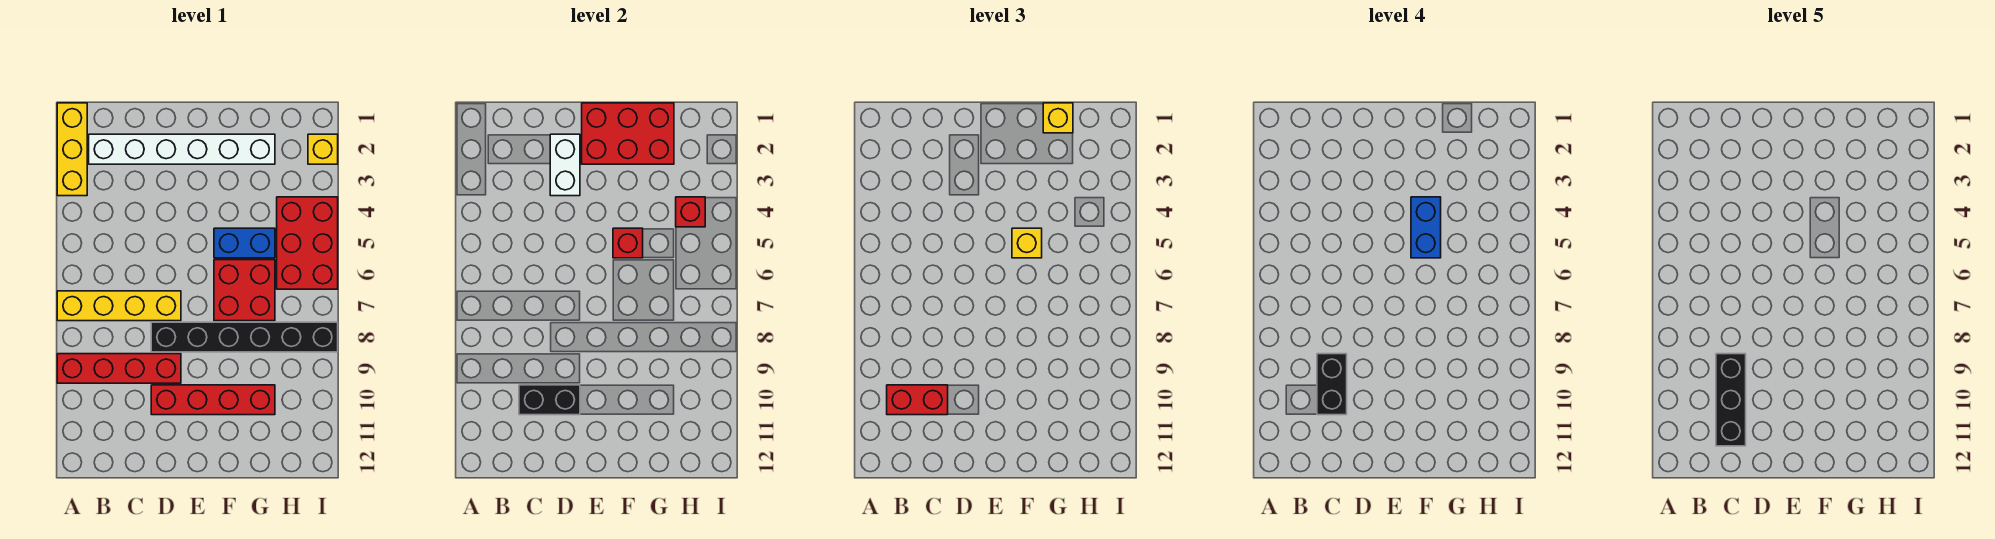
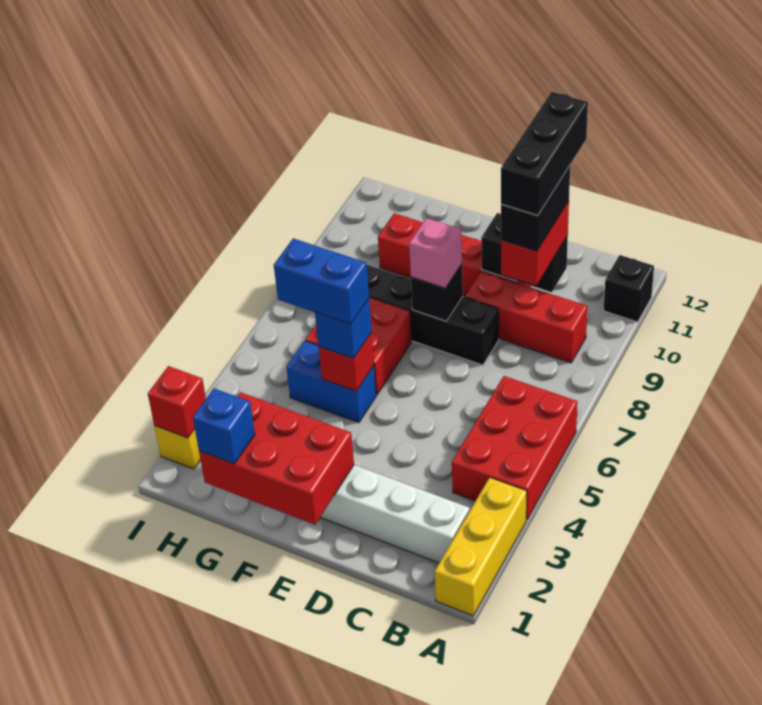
yellow brick A7:D7 level 1 -> none
red brick A9:D9 level 1 -> red brick B9:D9 level 1
none -> black brick A11 level 1
red brick B10:C10 level 3 -> red brick C9:C10 level 3
white brick D2:D3 level 2 -> none
none -> black brick E8 level 2
none -> pink brick E8 level 3
blue brick F4:F5 level 4 -> blue brick F5:G5 level 4
yellow brick F5 level 3 -> blue brick F5 level 3
yellow brick G1 level 3 -> blue brick G1 level 3
red brick H4:I6 level 1 -> red brick A4:B6 level 1
red brick H4 level 2 -> red brick I2 level 2

